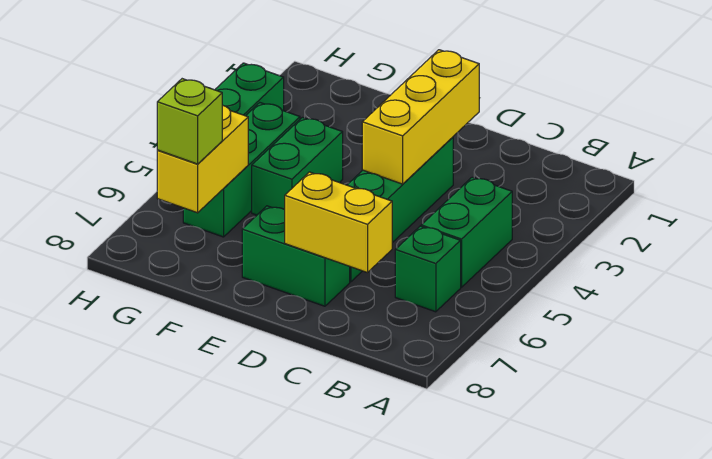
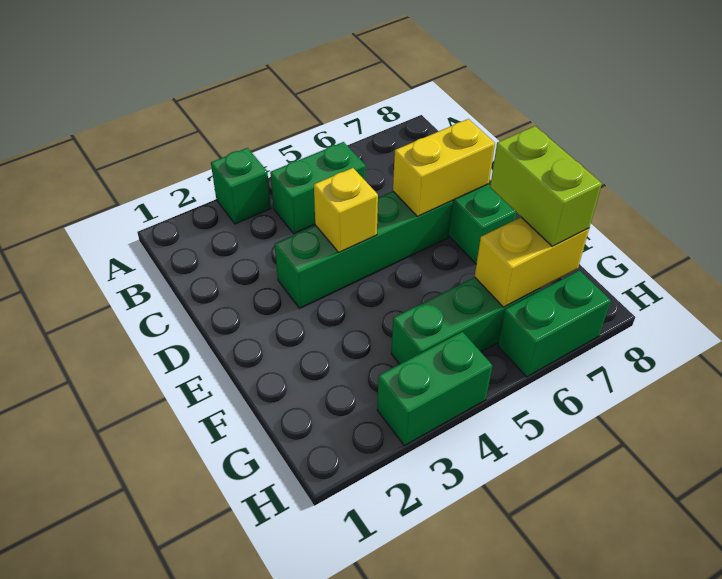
green brick B6 level 1 -> green brick A3 level 1
yellow brick C7:D7 level 2 -> yellow brick D6:D7 level 2
yellow brick D2:D4 level 2 -> yellow brick D4 level 2
green brick F4:F5 level 1 -> green brick H6:H7 level 1
lime brick G7 level 3 -> lime brick F7:G7 level 3

